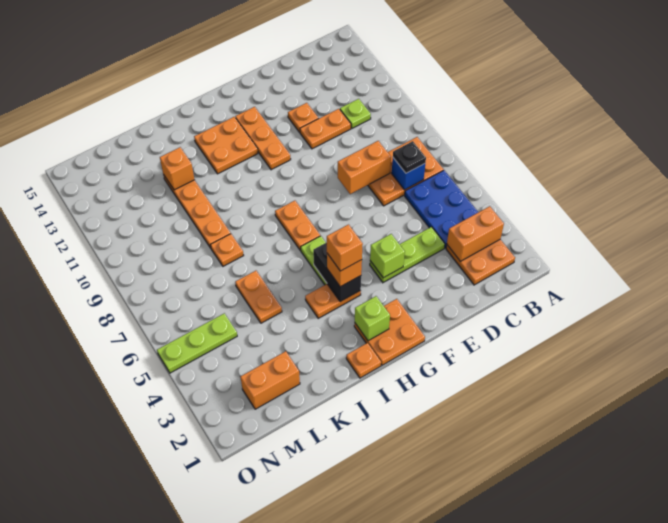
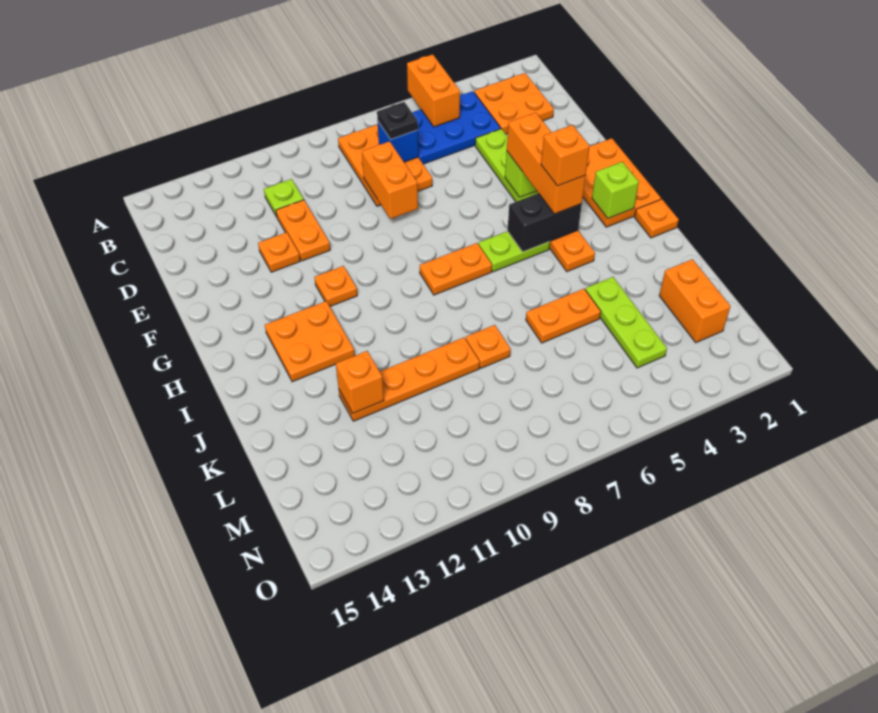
orange brick B3:C3 level 2 -> orange brick A5:B5 level 2
orange plate G1:H2 level 1 -> orange plate F1:H2 level 1
orange plate G11:G13 level 1 -> orange plate G11 level 1
orange brick H4 level 3 -> orange brick F4:H4 level 3
lime plate M5:O5 level 1 -> lime plate K4:M4 level 1

